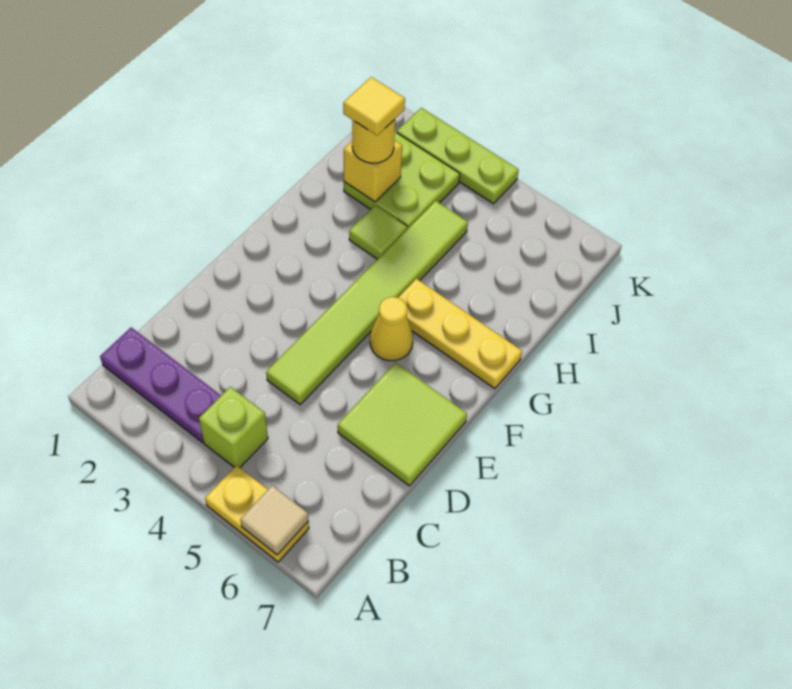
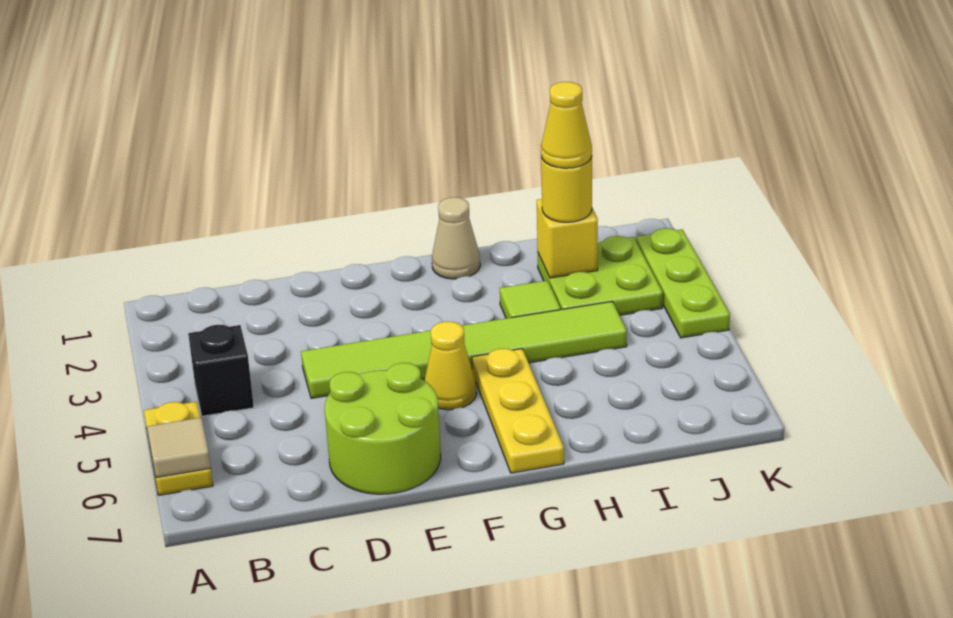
purple plate B1:B3 level 1 -> none
lime brick B4 level 1 -> black brick B4 level 1
lime tile D6:E7 level 1 -> lime round brick D6:E7 level 1
none -> tan cone G1 level 1
yellow tile I2 level 4 -> yellow cone I2 level 4

